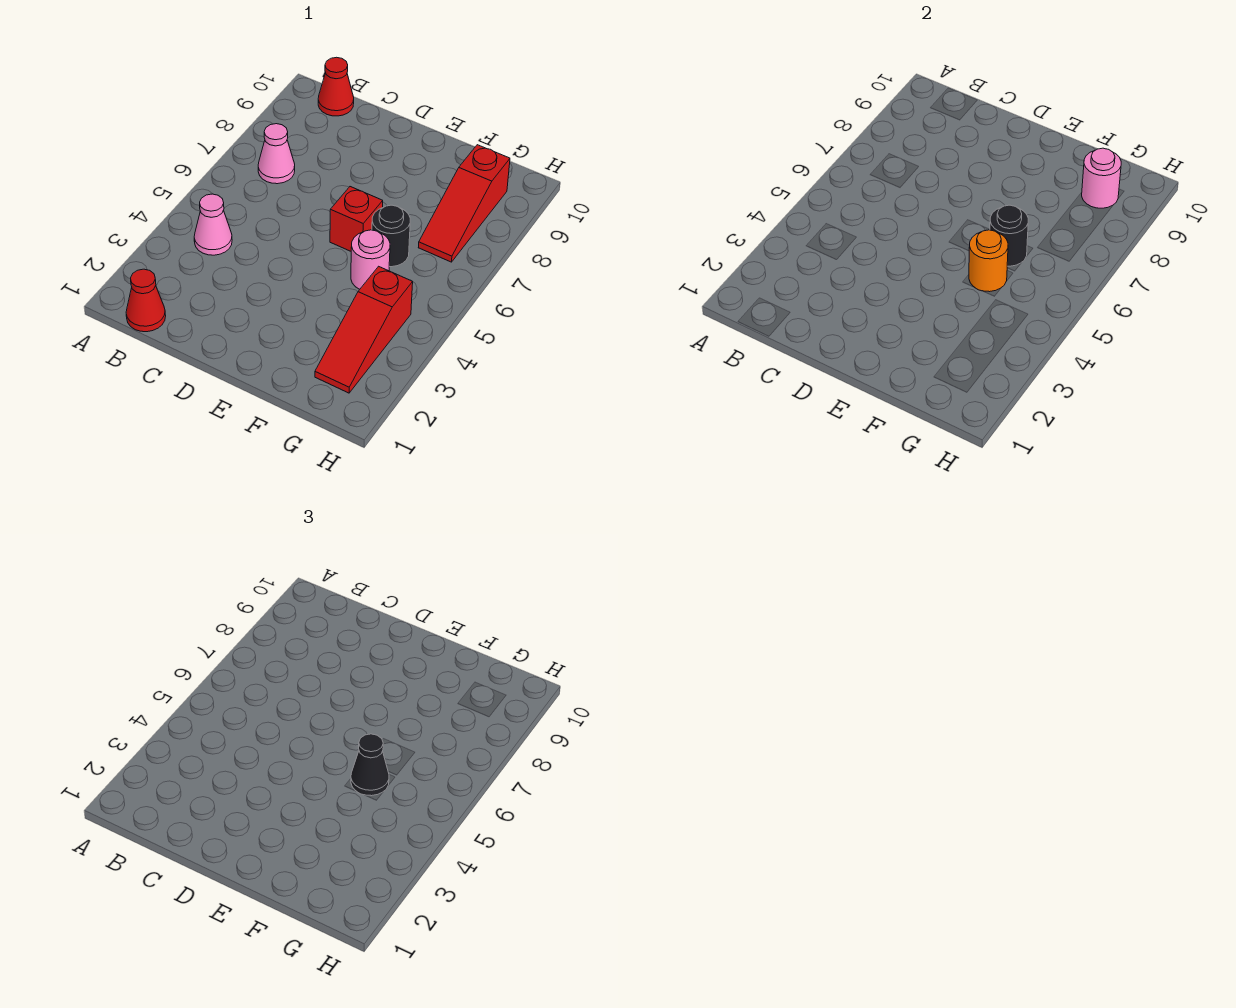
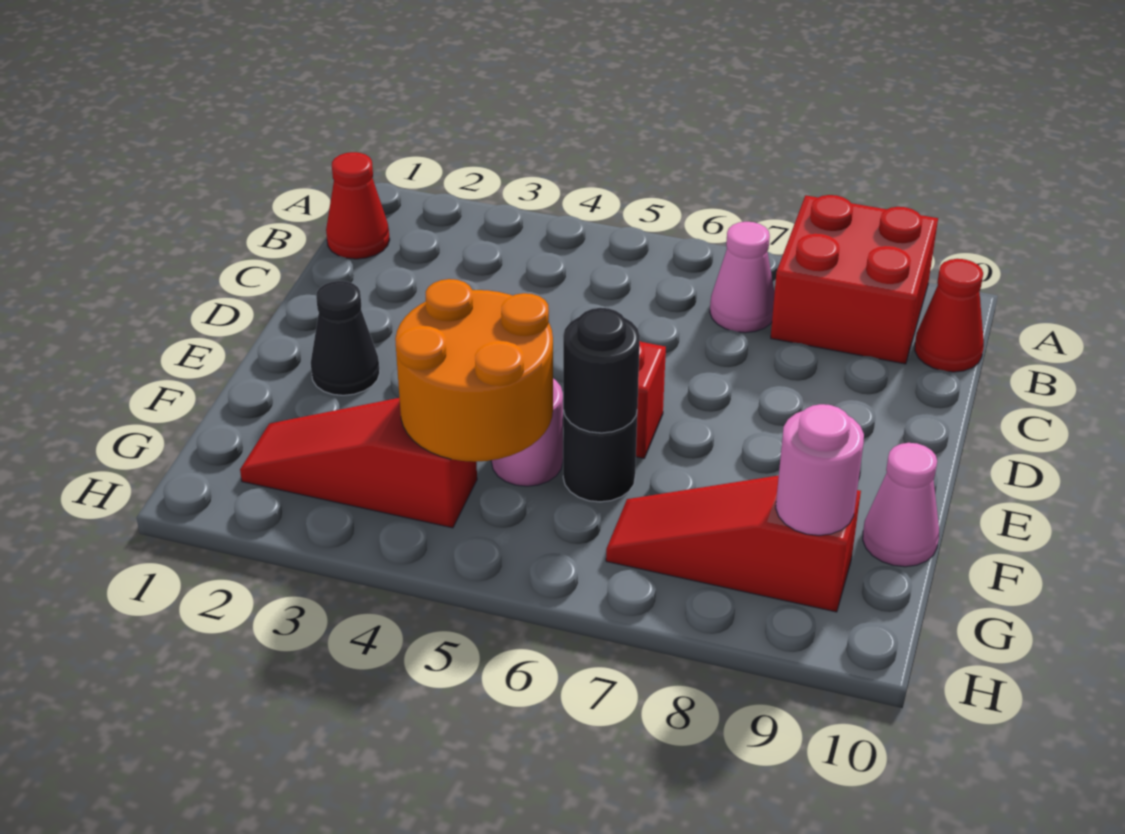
none -> red brick A8:B9 level 1
pink cone B4 level 1 -> pink cone F10 level 1
orange round brick F5 level 2 -> orange round brick F4:G5 level 2
black cone F5 level 3 -> black cone E2 level 1

